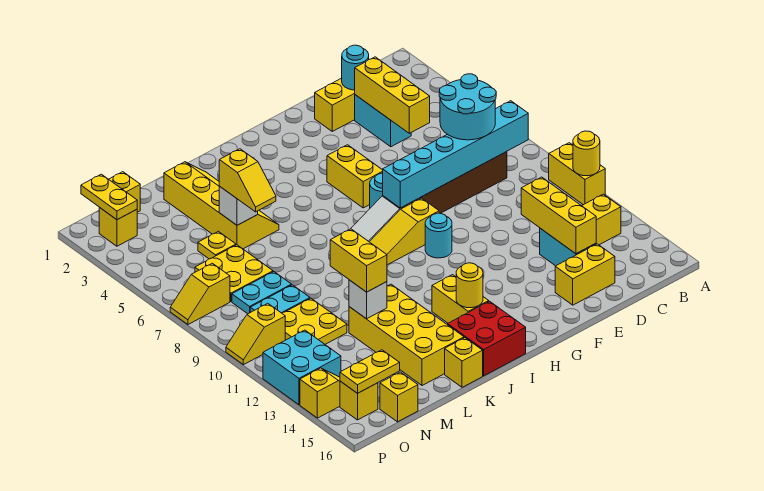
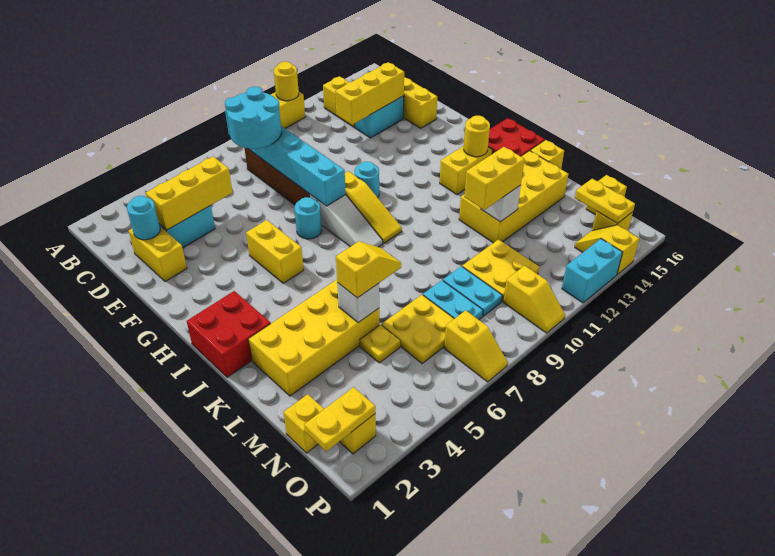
yellow brick G5:G6 level 1 -> yellow brick G5:H5 level 1
none -> red brick I1:J2 level 1
yellow slope K2:L5 level 1 top L -> yellow brick K2:L5 level 1
cyan brick O12:P13 level 1 -> cyan brick P12:P13 level 1

